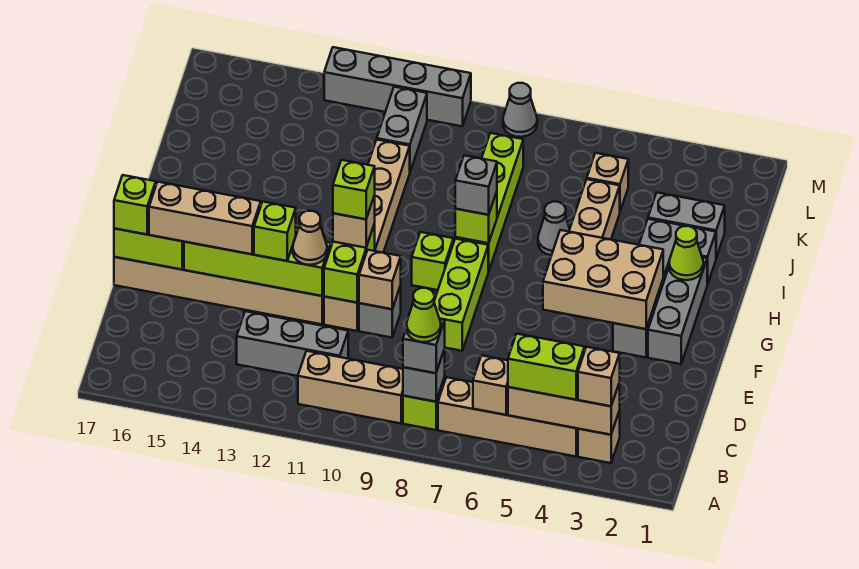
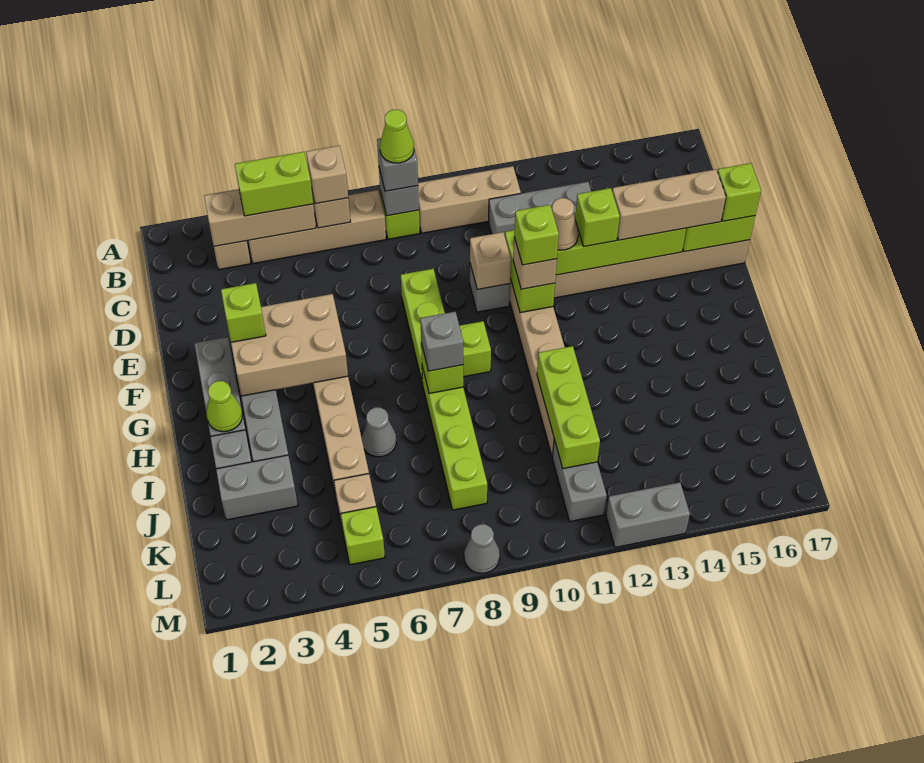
tan brick B3 level 3 -> tan brick B6 level 3
none -> lime brick F3 level 3
none -> lime brick I11:K11 level 2
none -> lime brick L5 level 1
grey brick M10:M13 level 1 -> grey brick M12:M13 level 1

